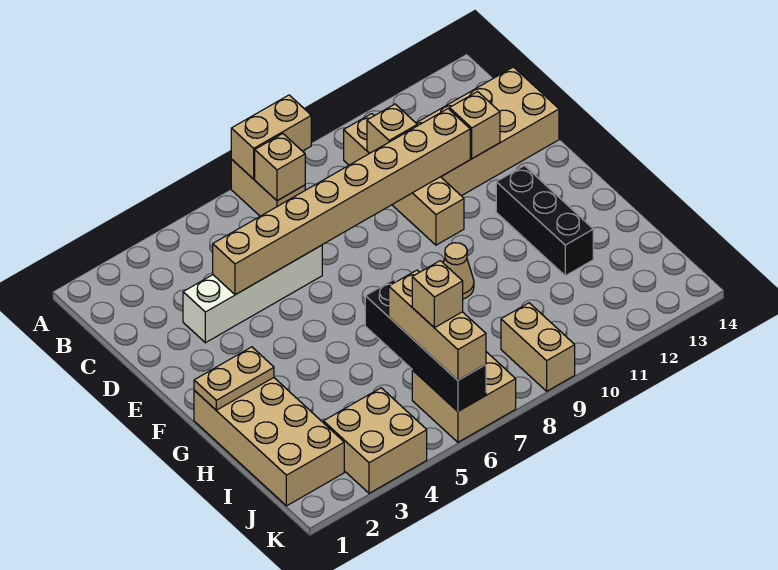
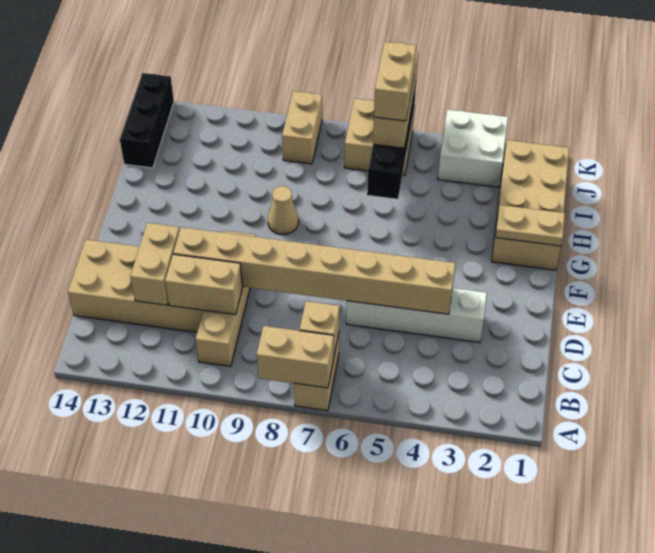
tan brick C10 level 2 -> tan brick C10:C11 level 2
tan brick D12 level 2 -> tan brick C12:D12 level 2
black brick F12:H12 level 1 -> black brick I14:K14 level 1
tan brick J3:K4 level 1 -> white brick J3:K4 level 1
tan brick J6 level 4 -> tan brick I6:J6 level 4

